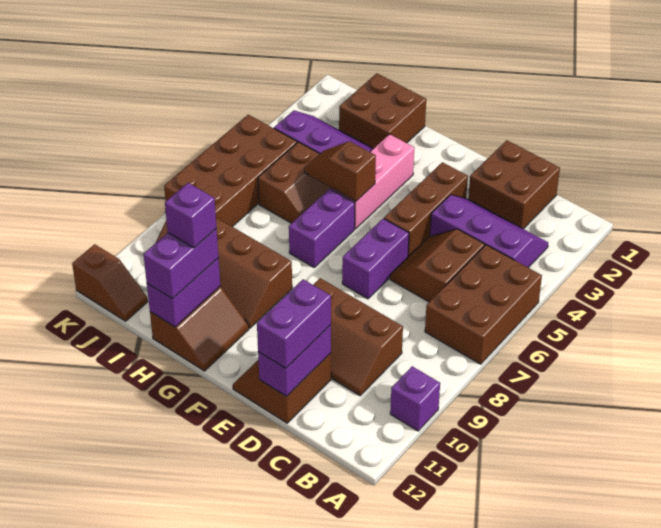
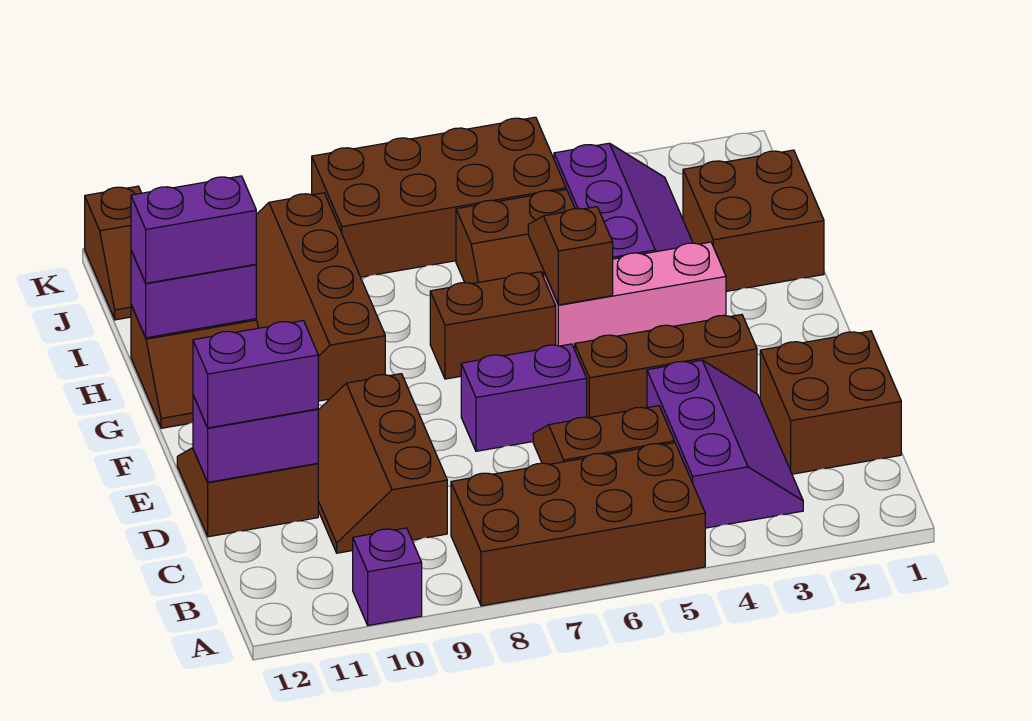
brown brick A5:B7 level 1 -> brown brick A5:B8 level 1
purple brick G6:G7 level 1 -> brown brick G6:G7 level 1
purple brick H11 level 4 -> none

